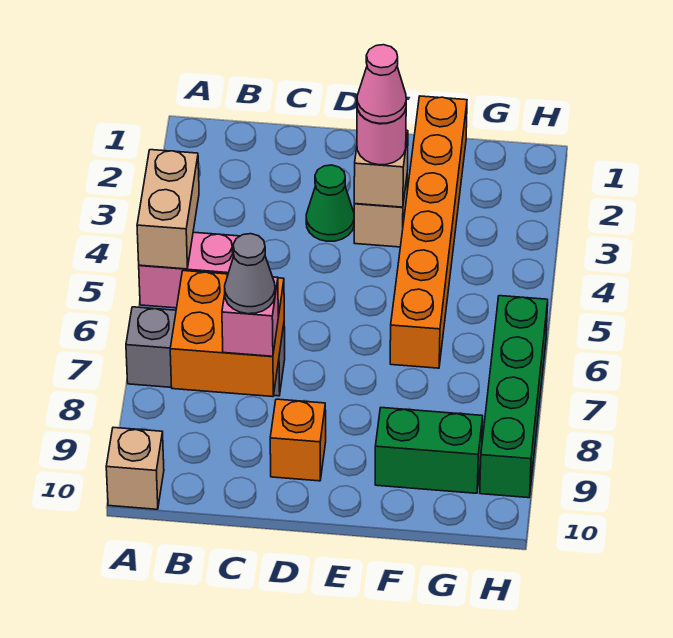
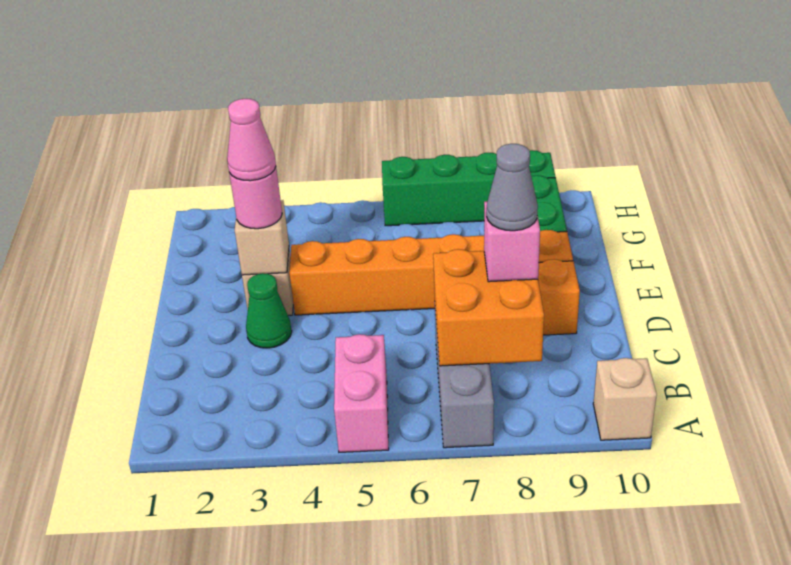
tan brick A4:A5 level 2 -> none
orange brick F1:F6 level 1 -> orange brick E4:E9 level 1

